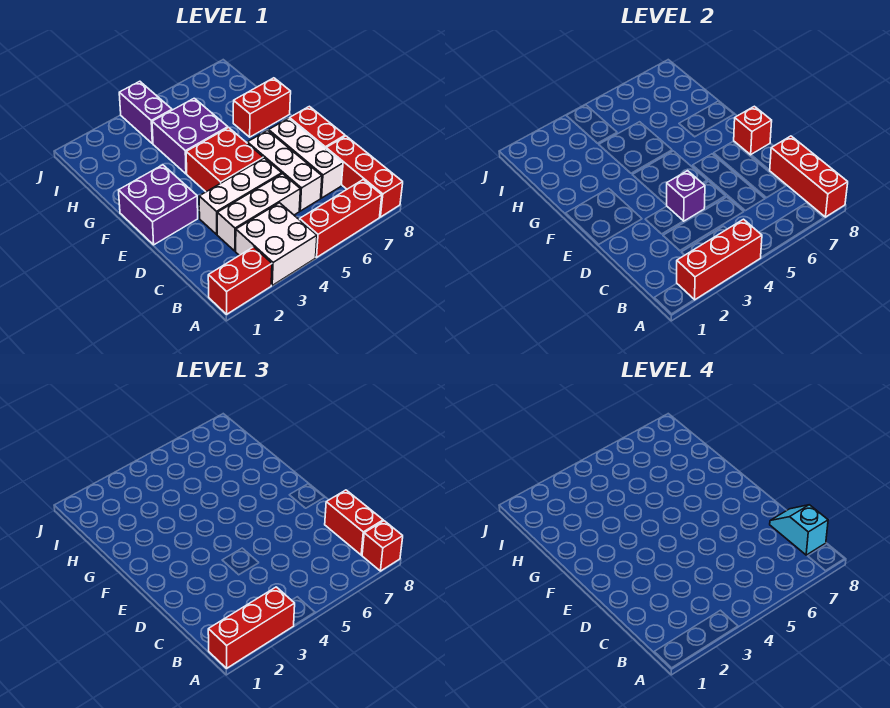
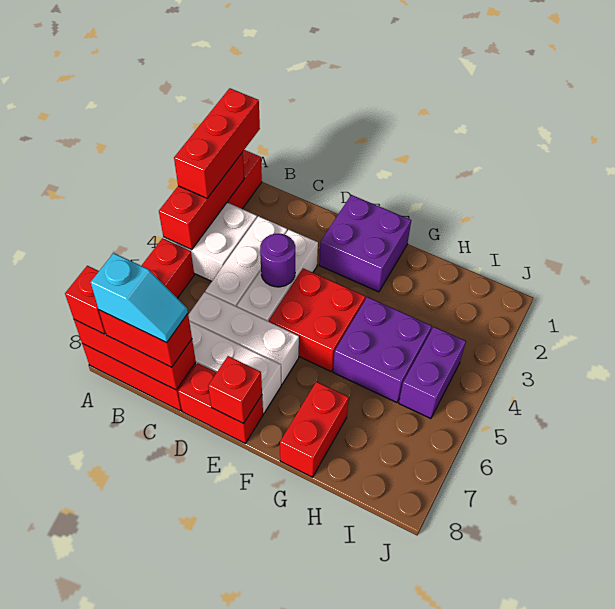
purple brick D4 level 2 -> purple round brick D4 level 2
purple brick I4:J4 level 1 -> purple brick I4:I5 level 1

